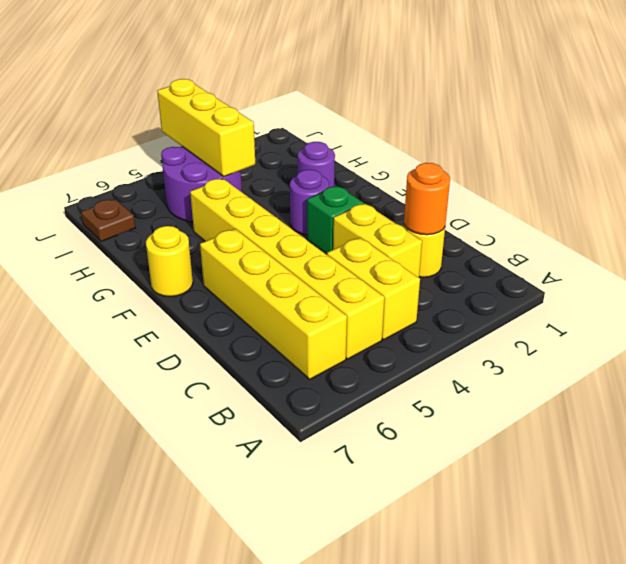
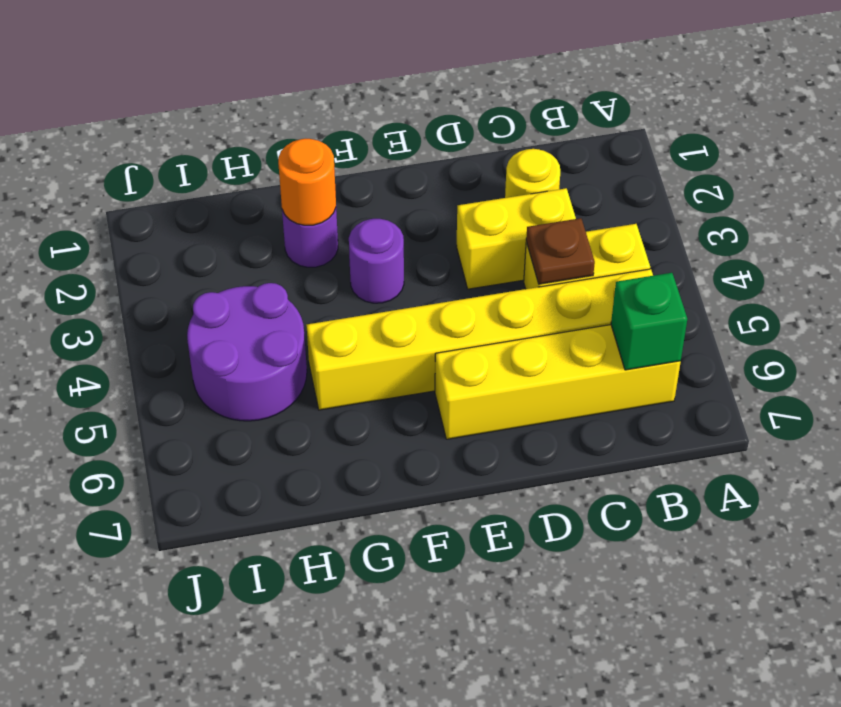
orange round brick C2 level 2 -> orange round brick G2 level 2
green brick E3 level 1 -> green brick B6 level 2
yellow round brick F7 level 1 -> none
yellow brick H4:J4 level 2 -> none
brown plate I7 level 1 -> brown plate C4 level 2

